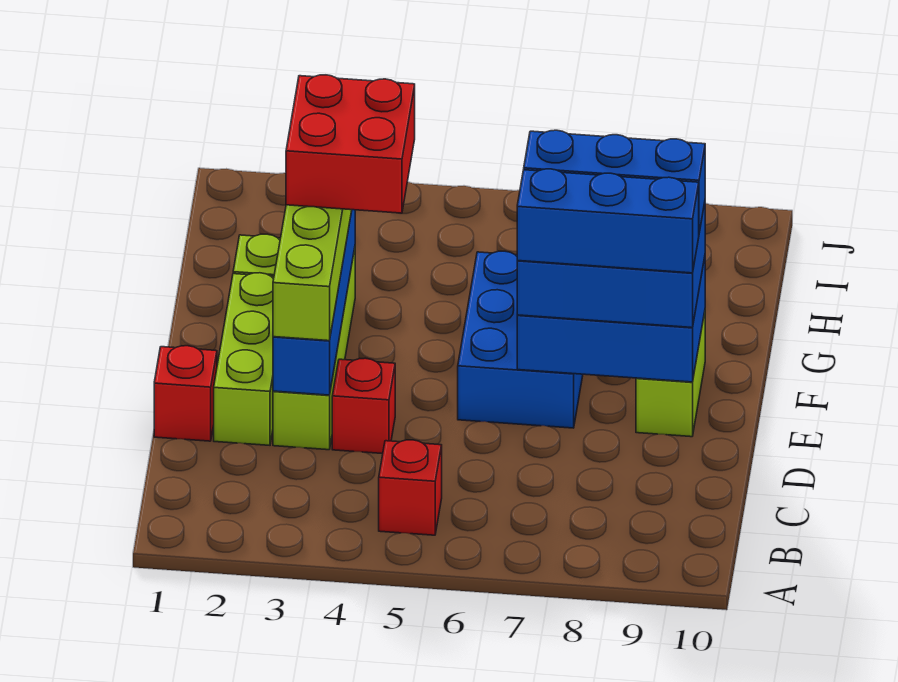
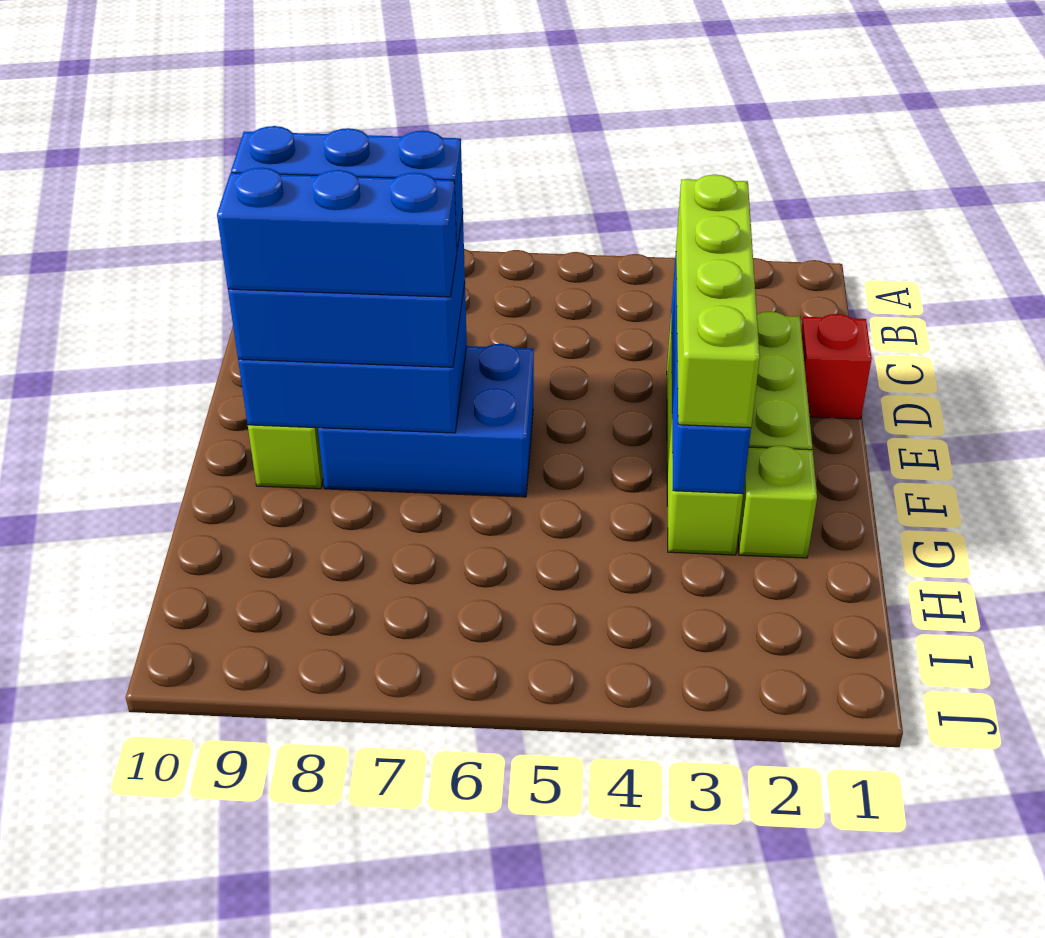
red brick B5 level 1 -> none
red brick D4 level 1 -> none
blue brick E6:G7 level 1 -> blue brick E6:F8 level 1
red brick F3:G4 level 4 -> none

